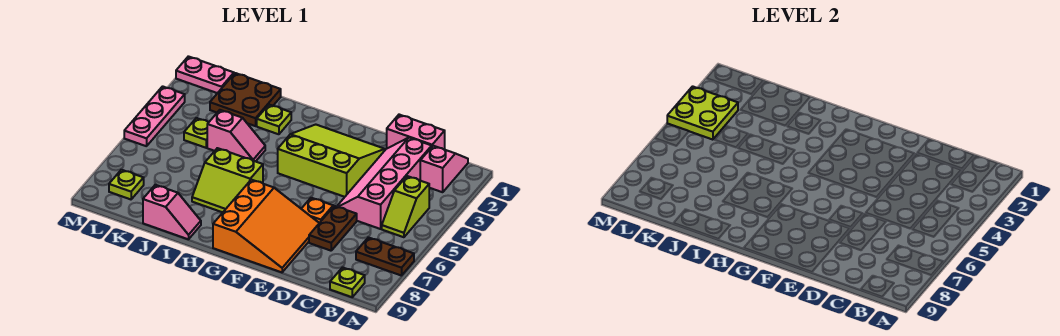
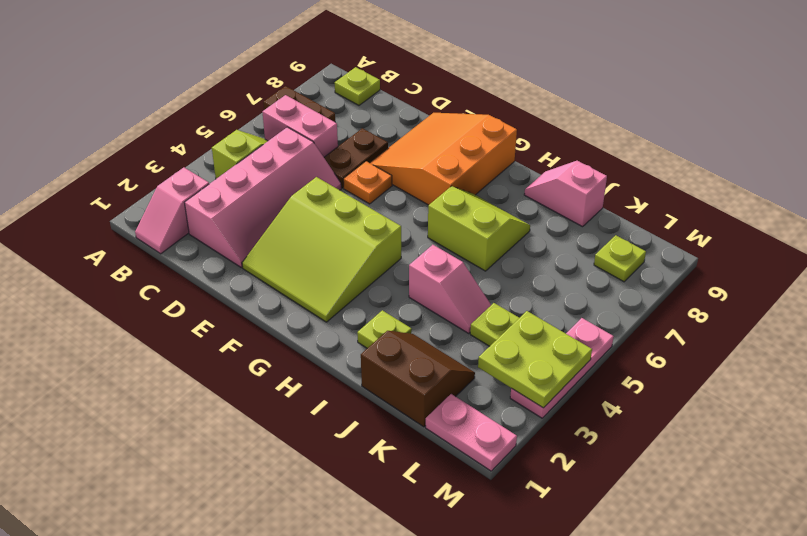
pink brick C1:D1 level 1 -> pink brick B6:C6 level 1
pink slope I4:J4 level 1 top J -> pink slope I4:J4 level 1 top I
brown plate J1:K2 level 1 -> brown slope J1:K2 level 1 top 1

